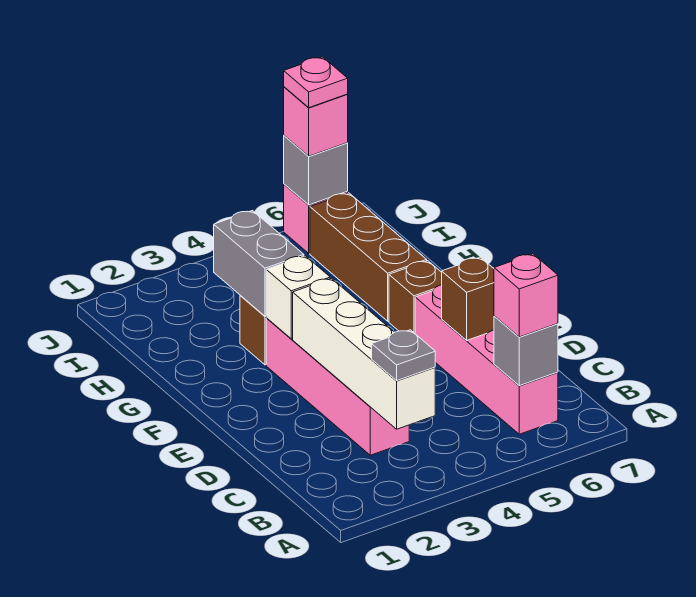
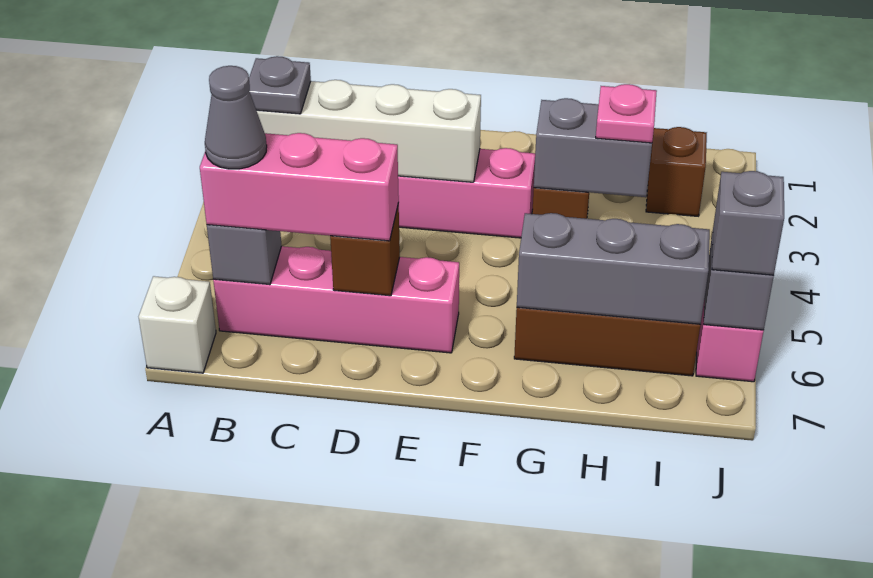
pink brick B6 level 3 -> pink brick B6:D6 level 3
none -> grey cone B6 level 4
white brick F3 level 2 -> white brick A7 level 1
brown brick F6 level 1 -> brown brick I2 level 1
none -> grey brick G6:I6 level 2
pink brick J6 level 3 -> grey brick J6 level 3
pink plate J6 level 4 -> pink plate H3 level 3

